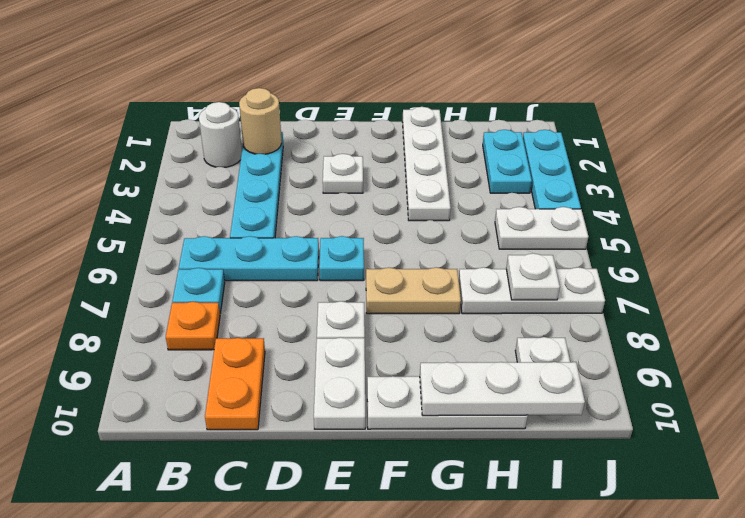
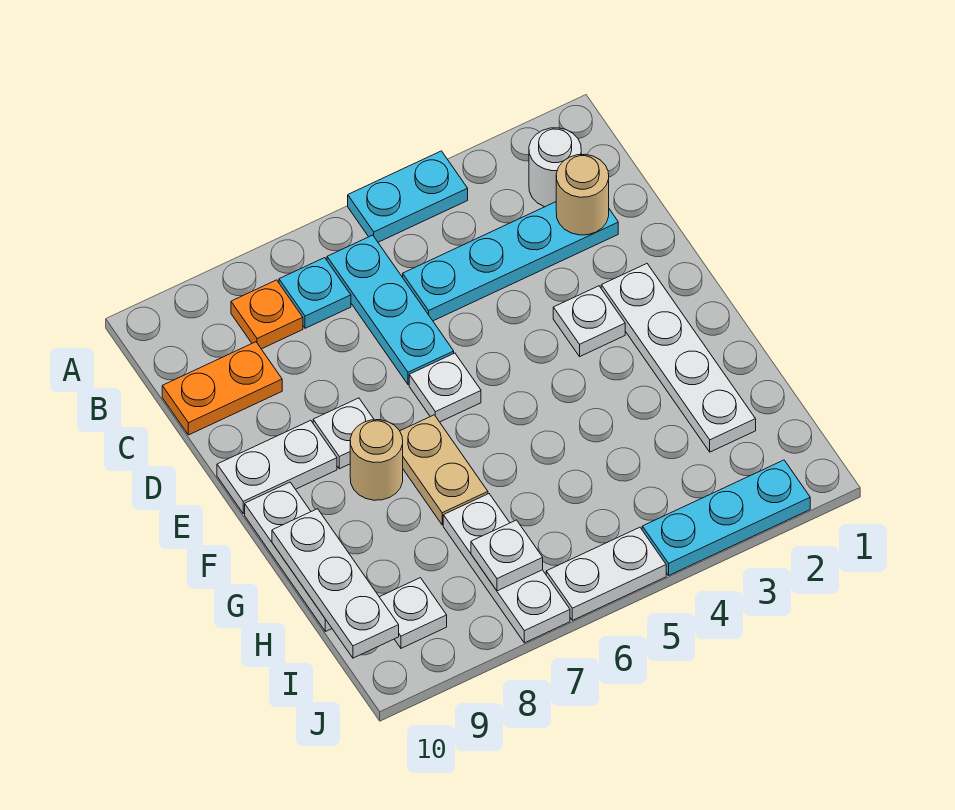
cyan plate E6 level 1 -> white plate E6 level 1
none -> tan round brick F8 level 1
white plate G1:G4 level 1 -> white plate E2:H2 level 1
cyan plate I2:I3 level 1 -> cyan plate A4:A5 level 1
white plate I5:J5 level 1 -> white plate J5:J6 level 1

